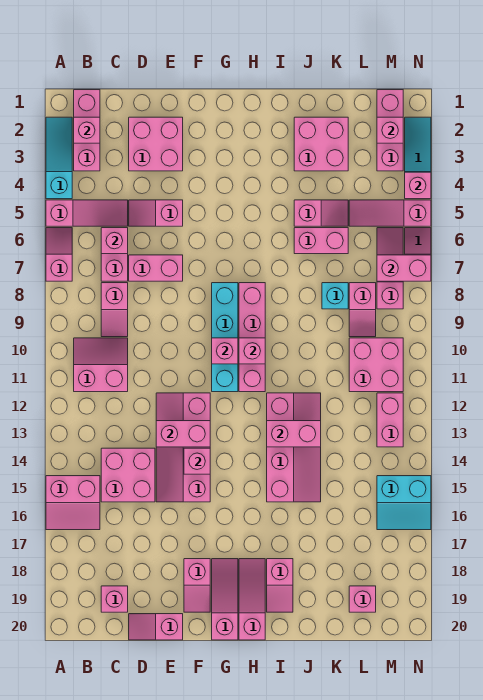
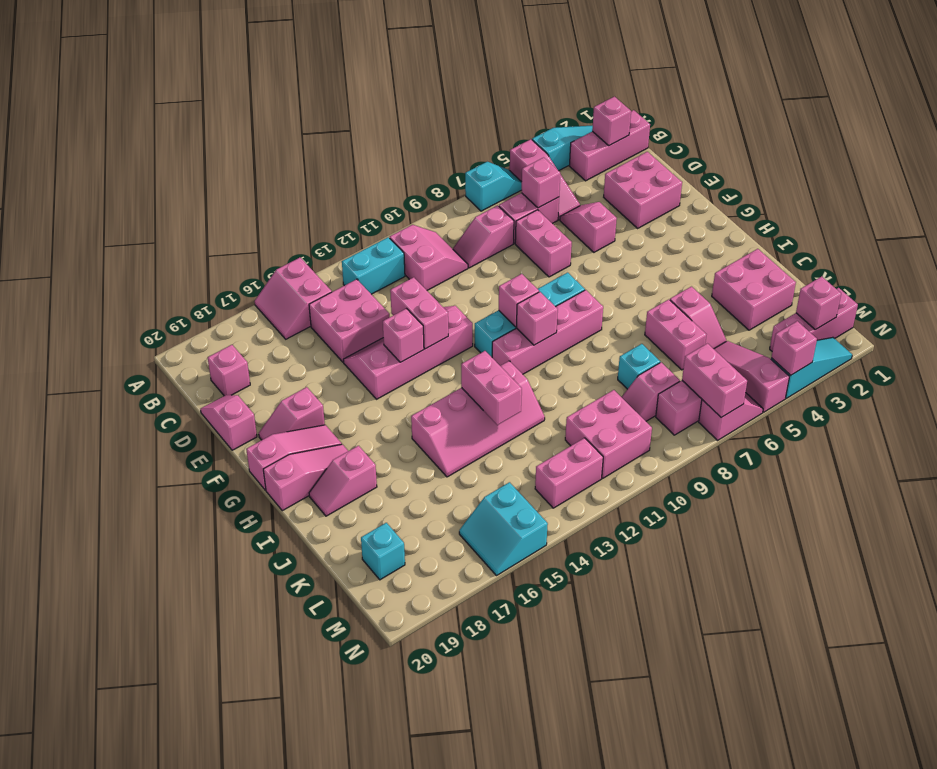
pink slope A6:A7 level 1 top 7 -> cyan slope A6:A7 level 1 top 7
none -> cyan brick B12:B13 level 1
pink brick L19 level 1 -> cyan brick L19 level 1

